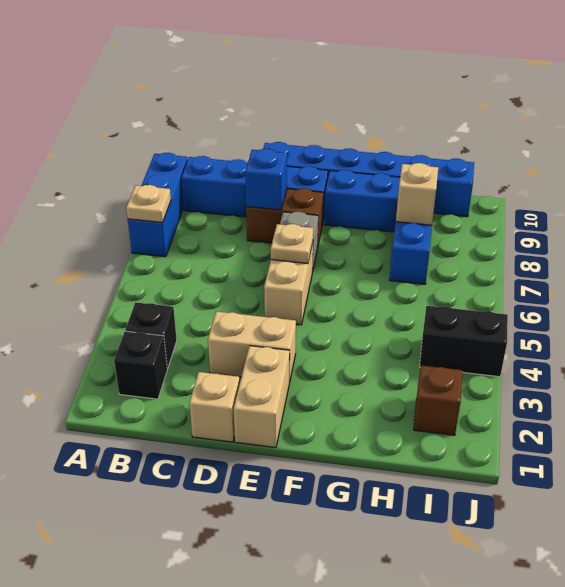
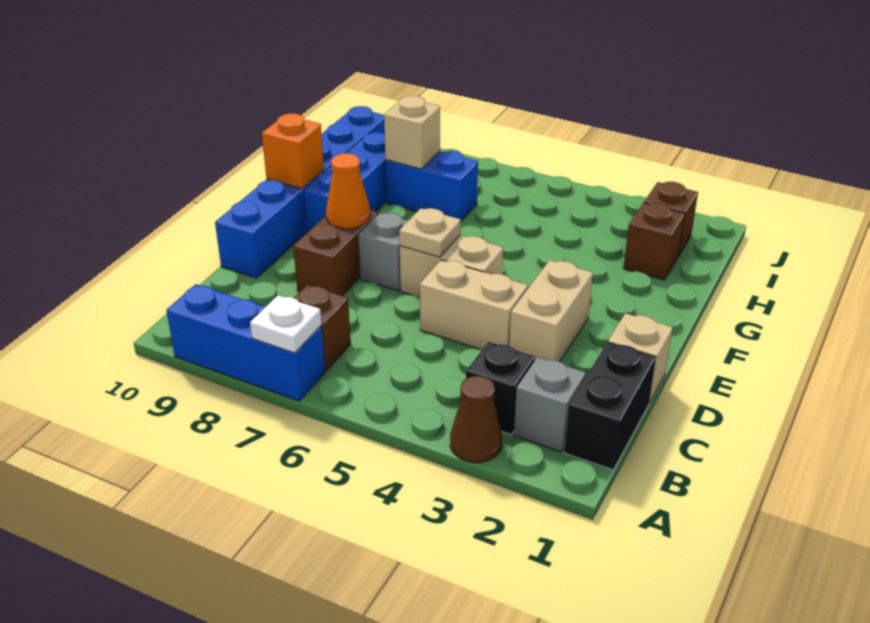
none -> brown cone A3 level 1
tan plate A7 level 2 -> white plate A7 level 2
black brick B2 level 1 -> grey brick B2 level 1
none -> brown brick B7 level 1
blue brick B9:E9 level 1 -> none
blue brick D8 level 2 -> none
tan brick E1:E2 level 1 -> tan brick D4:D5 level 1
none -> orange cone E8 level 2
none -> orange brick F10 level 2
none -> brown brick H2 level 1
black brick I4:J4 level 1 -> black brick B1:C1 level 1

